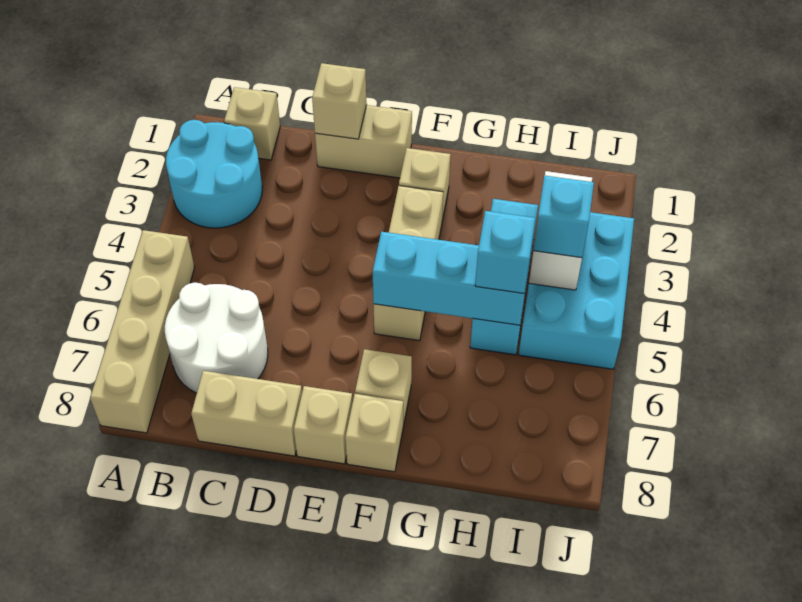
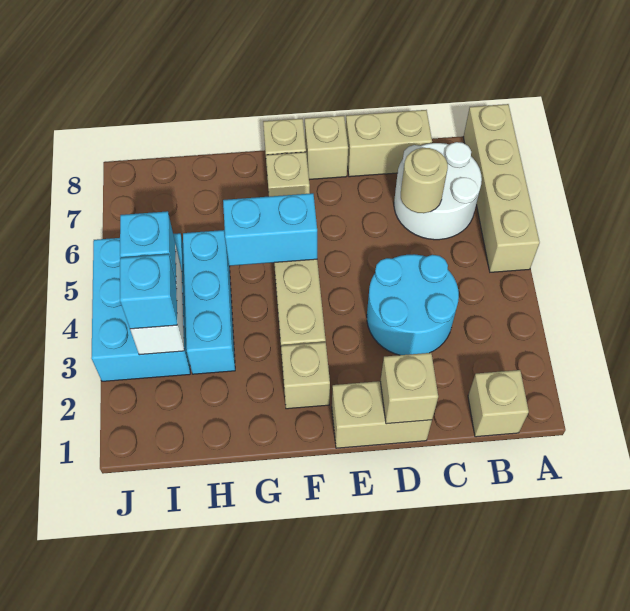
cyan round brick A2:B3 level 1 -> cyan round brick C3:D4 level 1
none -> tan round brick C6 level 2
cyan brick F5:H5 level 2 -> cyan brick F5:G5 level 2
cyan brick H5 level 3 -> cyan brick I3 level 3

